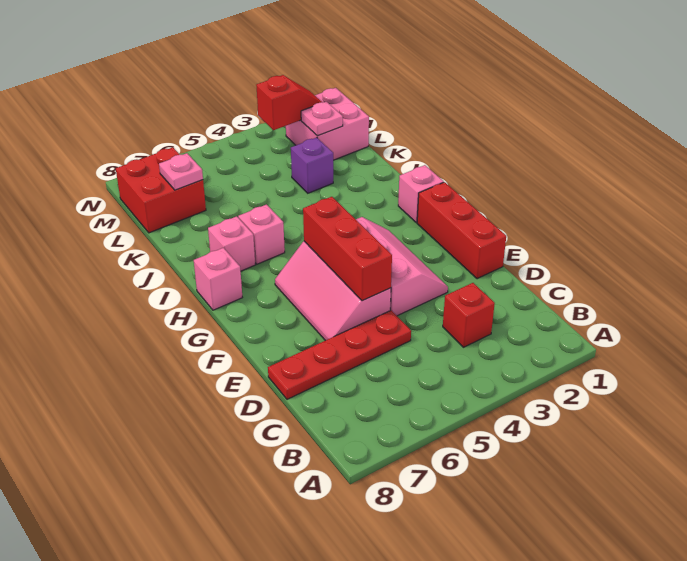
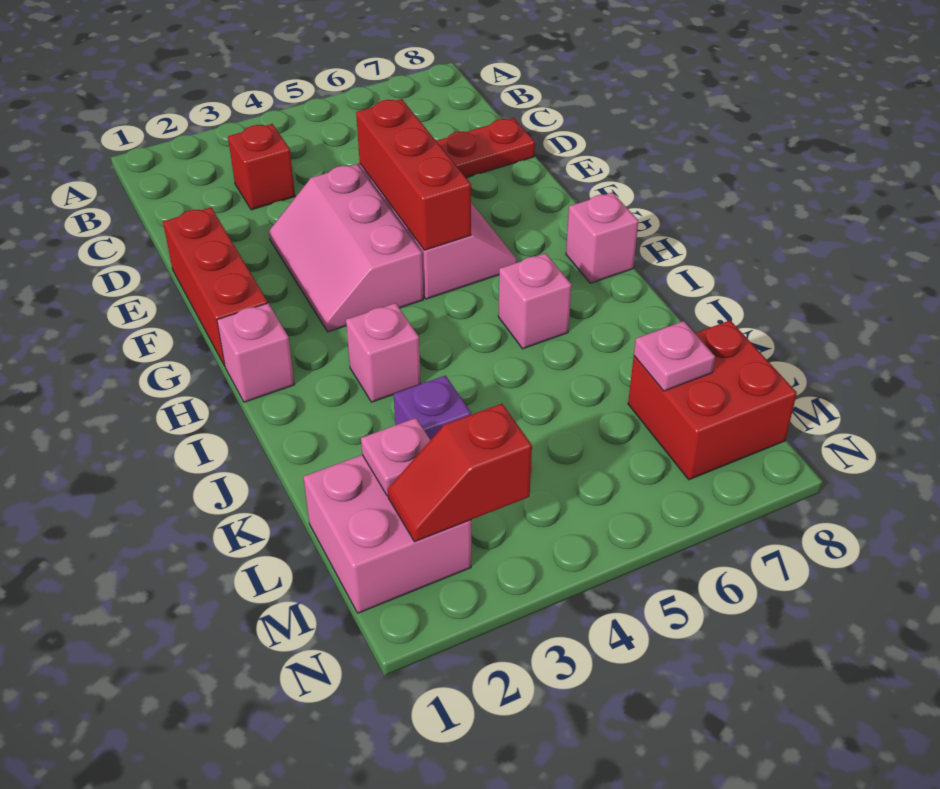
pink brick I7 level 1 -> pink brick I3 level 1

